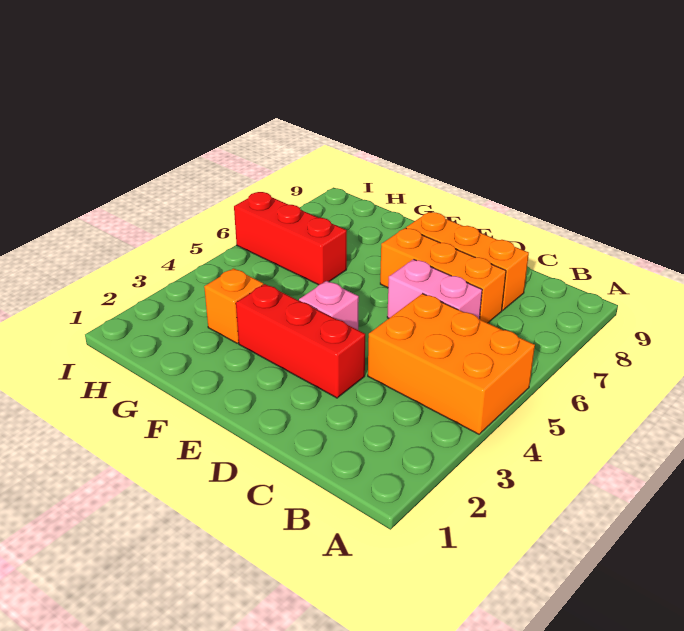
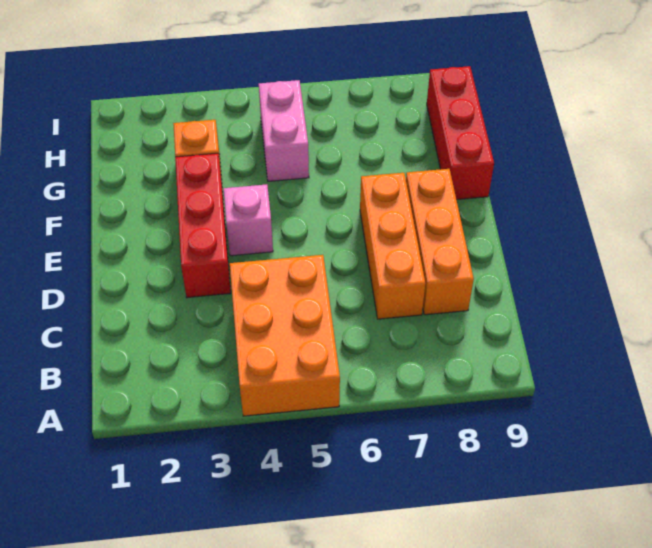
pink brick C6:D6 level 1 -> pink brick G5:H5 level 1
red brick G6:I6 level 1 -> red brick F9:H9 level 1

